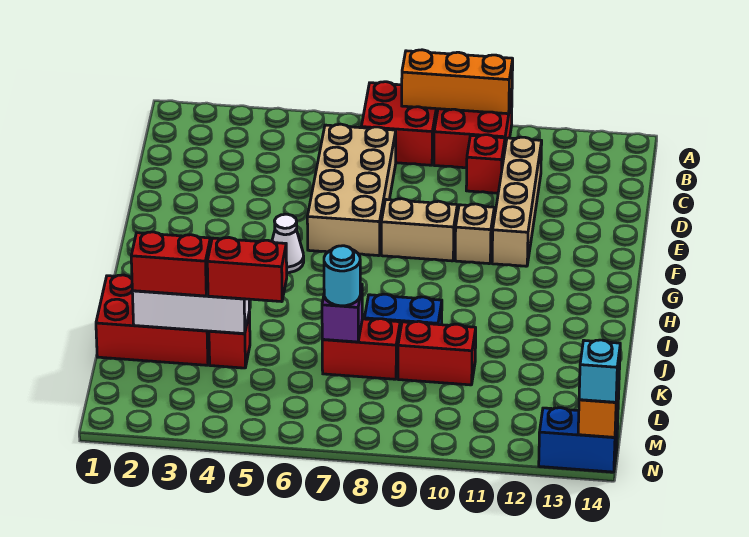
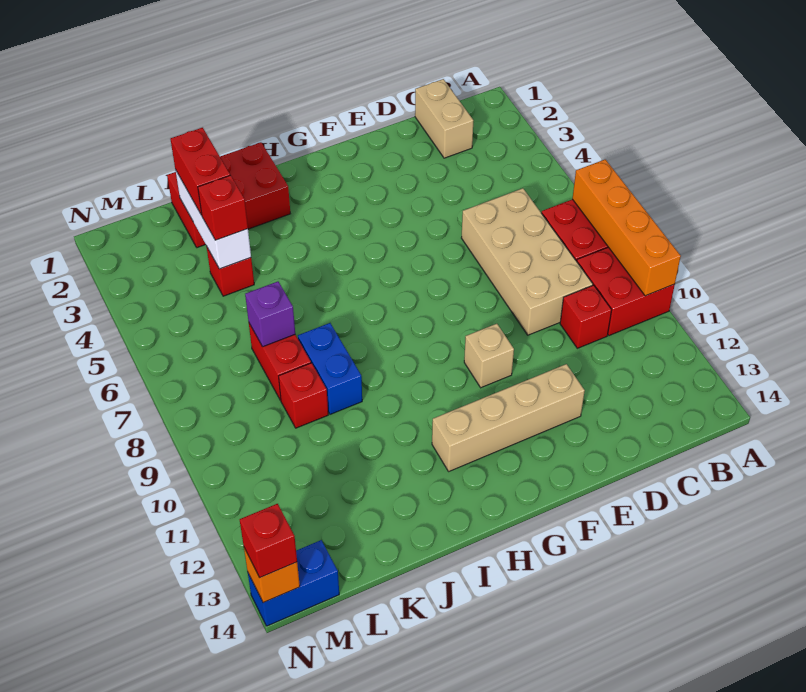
orange brick A8:A10 level 2 -> orange brick A7:A10 level 2
tan brick C6:F7 level 1 -> tan brick C6:D9 level 1
tan brick C11:F11 level 1 -> tan brick E12:H12 level 1
tan brick F8:F9 level 1 -> tan brick C1:C2 level 1
white cone G5 level 1 -> none
red brick J1:K3 level 1 -> red brick I1:K2 level 1
red brick K4:K5 level 3 -> red brick K4 level 3
cyan round brick K7 level 3 -> none
red brick K9:K10 level 1 -> red brick K9 level 1
blue brick N13:N14 level 1 -> blue brick M14:N14 level 1
cyan brick N14 level 3 -> red brick N14 level 3

